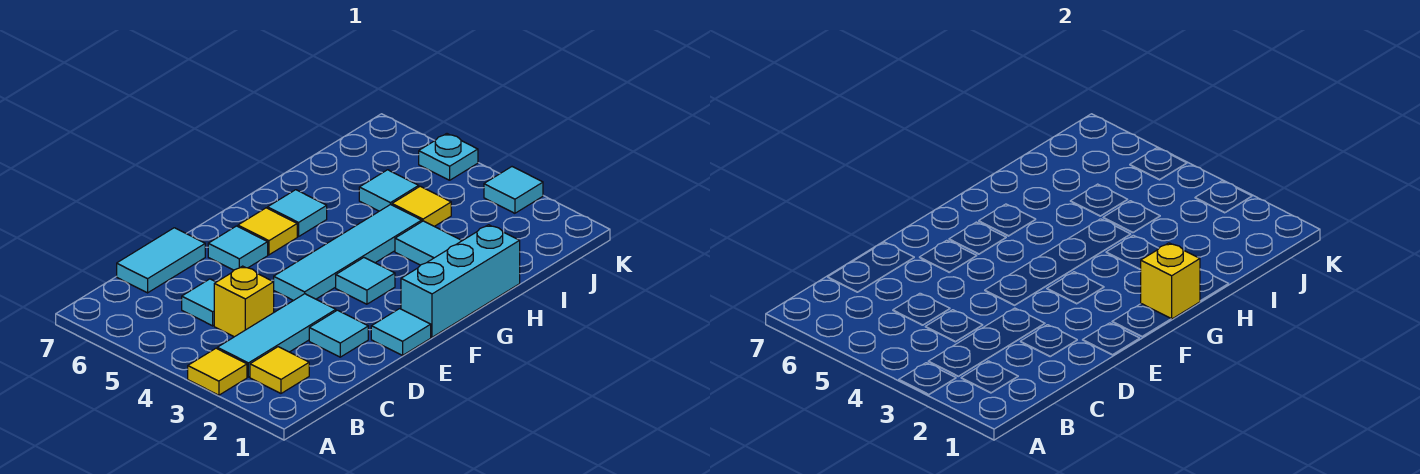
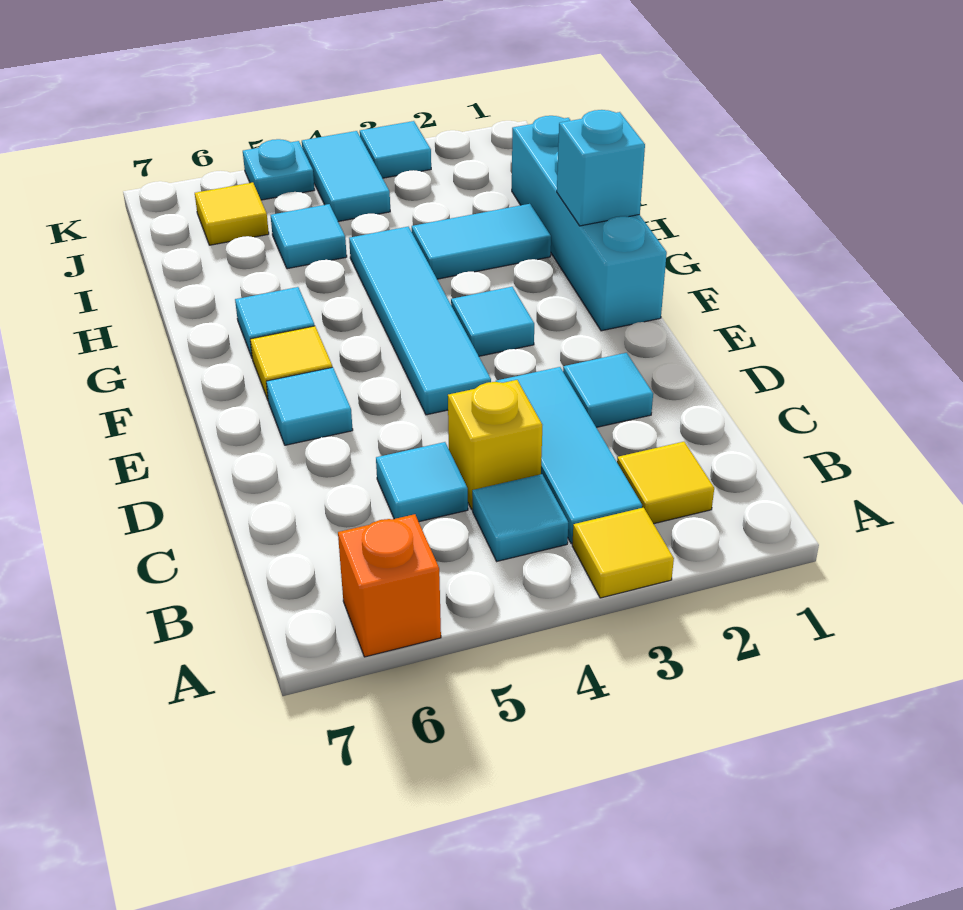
none -> orange brick A6 level 1
cyan tile C7:D7 level 1 -> cyan tile J4:K4 level 1
cyan tile E1 level 1 -> cyan tile B4 level 1
cyan brick F1:H1 level 1 -> cyan brick F1:I1 level 1
yellow brick G1 level 2 -> cyan brick G1 level 2
yellow tile I4 level 1 -> yellow tile J6 level 1

